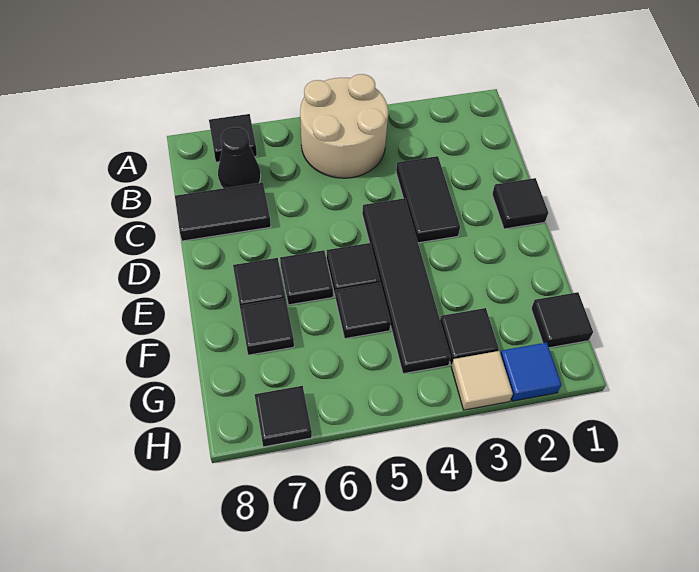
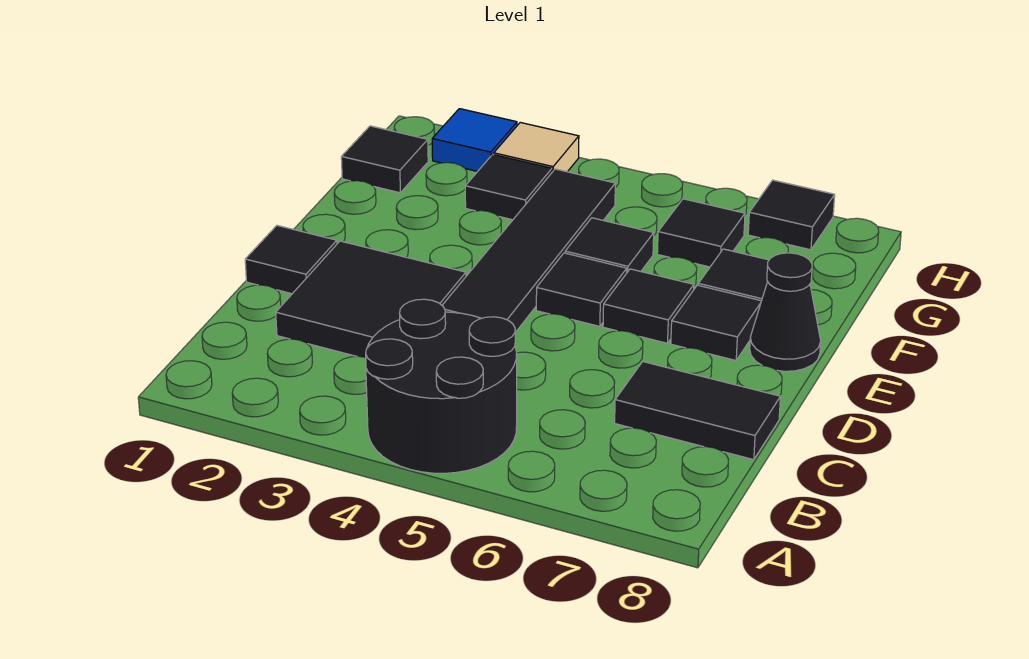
tan round brick A4:B5 level 1 -> black round brick A4:B5 level 1
black tile A7 level 1 -> black tile G6 level 1
black cone B7 level 1 -> black cone E8 level 1
black tile C3:D3 level 1 -> black tile C2:D3 level 1

